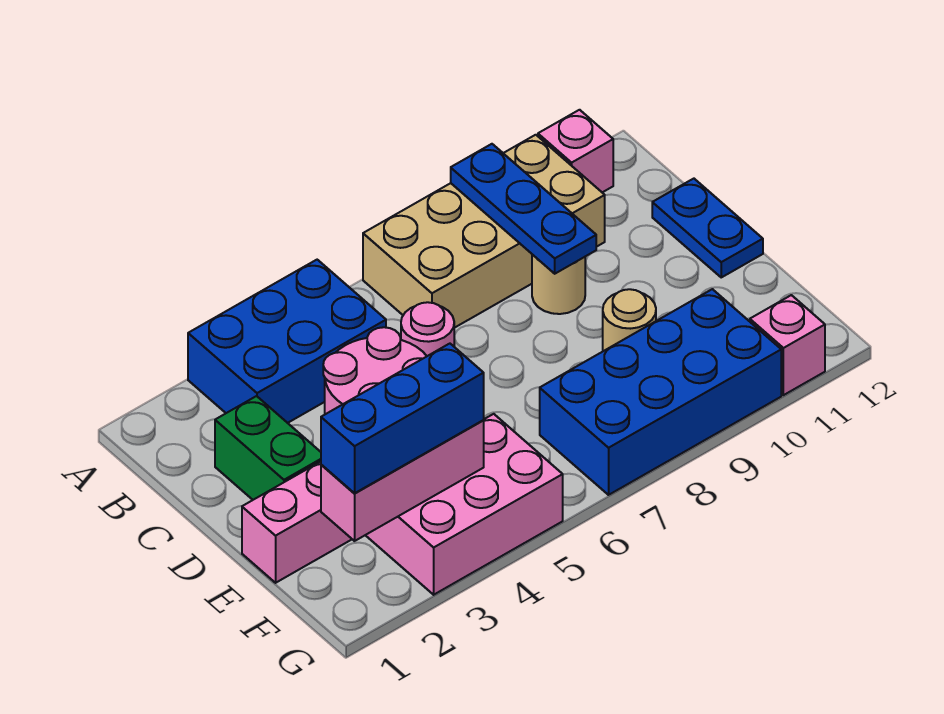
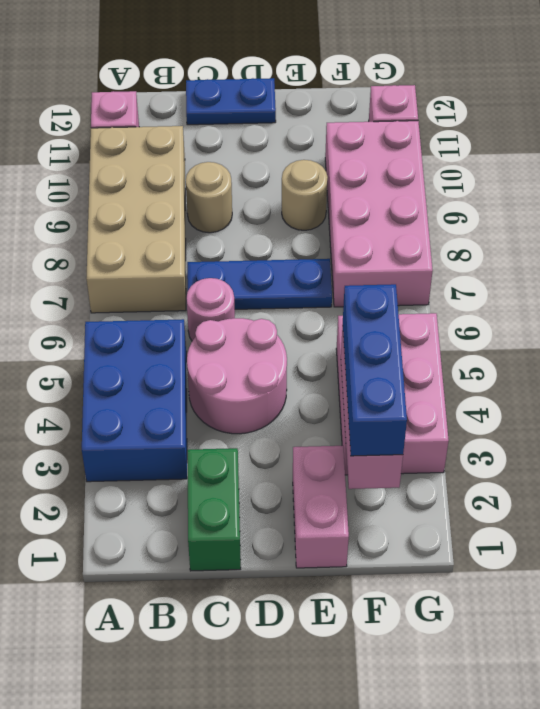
blue plate A9:C9 level 2 -> blue plate C7:E7 level 1
green brick C2:D2 level 1 -> green brick C1:C2 level 1
blue brick F7:G10 level 1 -> pink brick F7:G10 level 1

